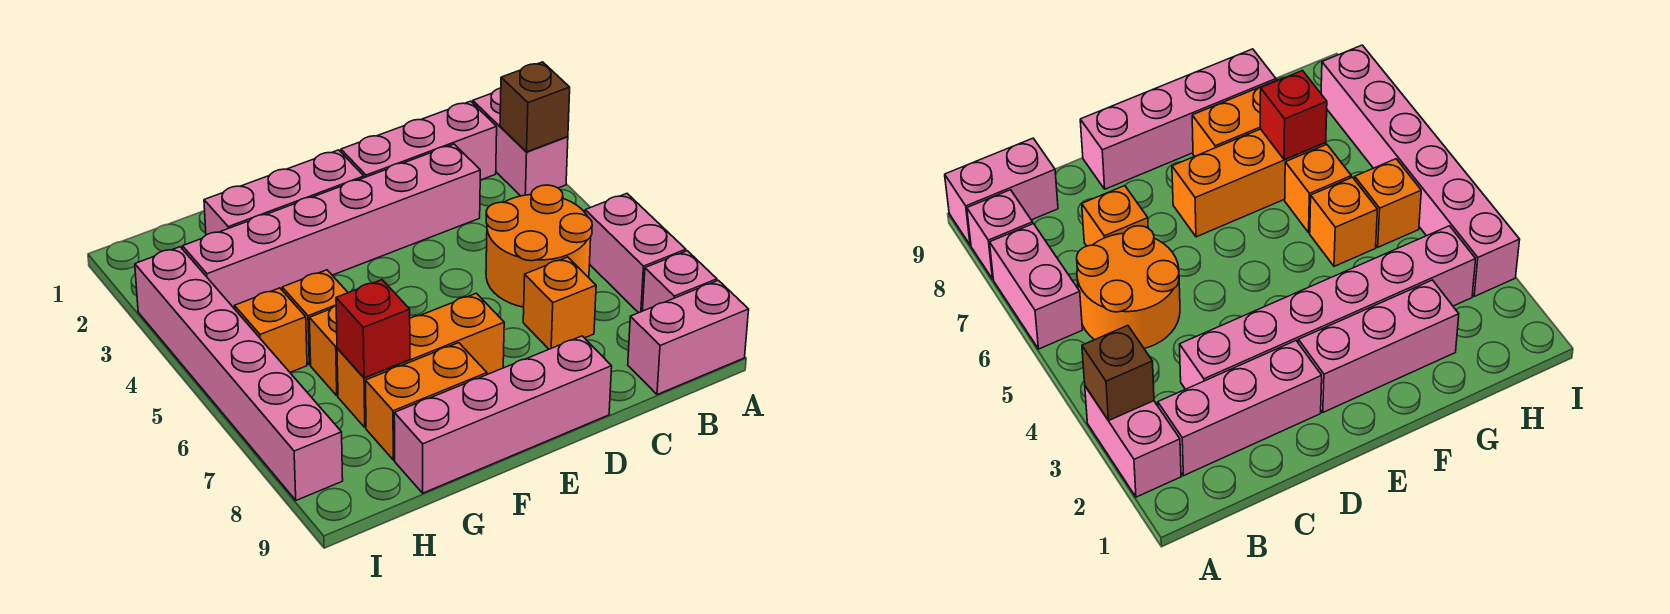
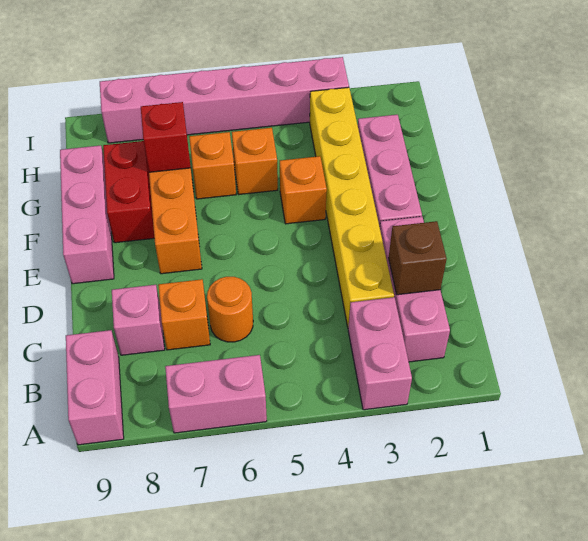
pink brick A2:A3 level 1 -> pink brick A3:B3 level 1
brown brick A3 level 2 -> brown brick C2 level 2
pink brick A8 level 1 -> pink brick C8 level 1
orange round brick B5:C6 level 1 -> orange round brick C6 level 1
pink brick C3:H3 level 1 -> yellow brick C3:H3 level 1
pink brick D9:G9 level 1 -> pink brick E9:G9 level 1
orange brick F8:G8 level 1 -> red brick F8:G8 level 1
orange brick H5 level 1 -> orange brick F4 level 1

